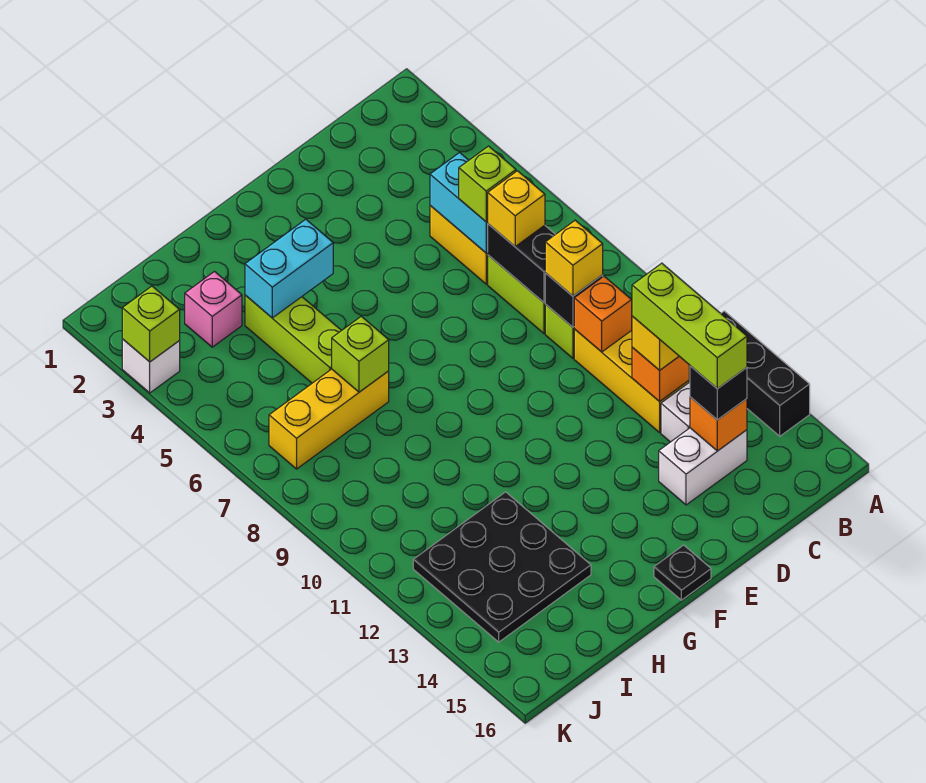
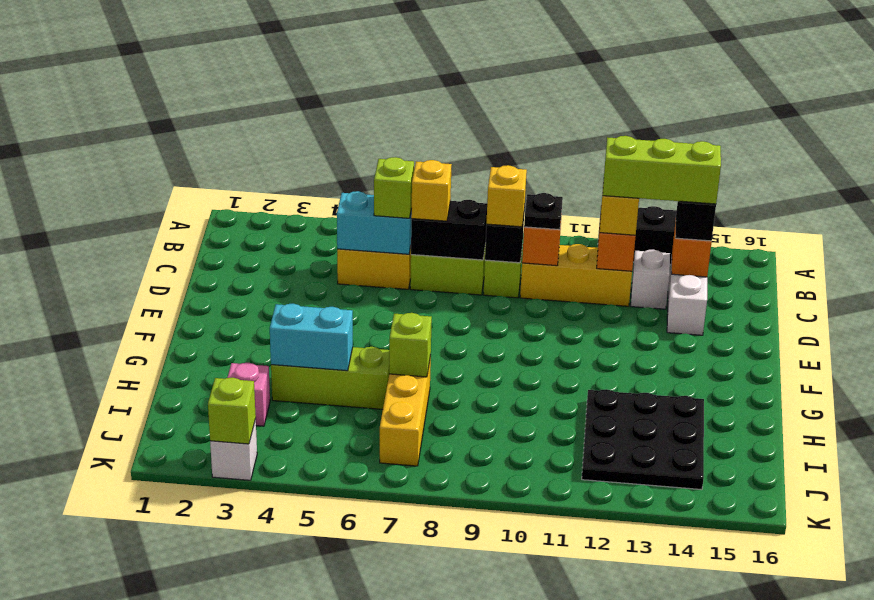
black plate F16 level 1 -> black plate C10 level 3
cyan brick G4:H4 level 2 -> cyan brick H4:H5 level 2

